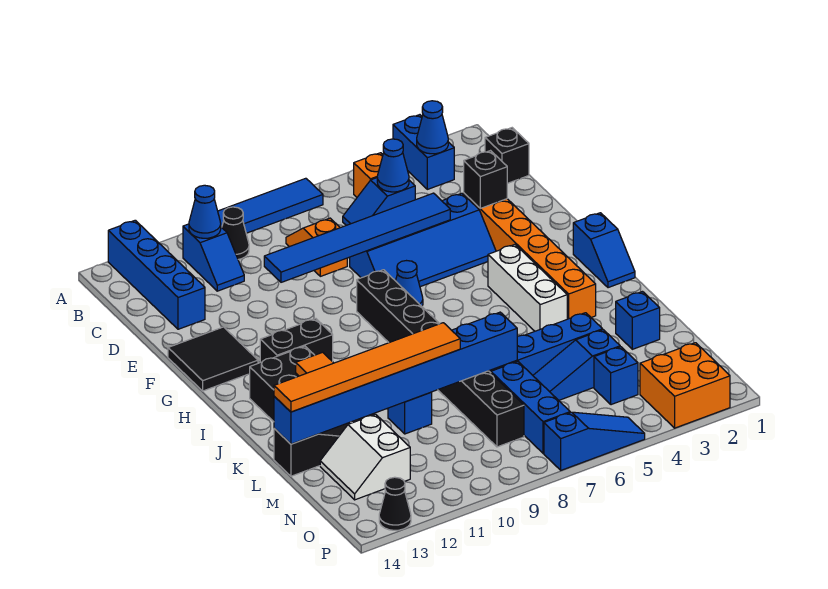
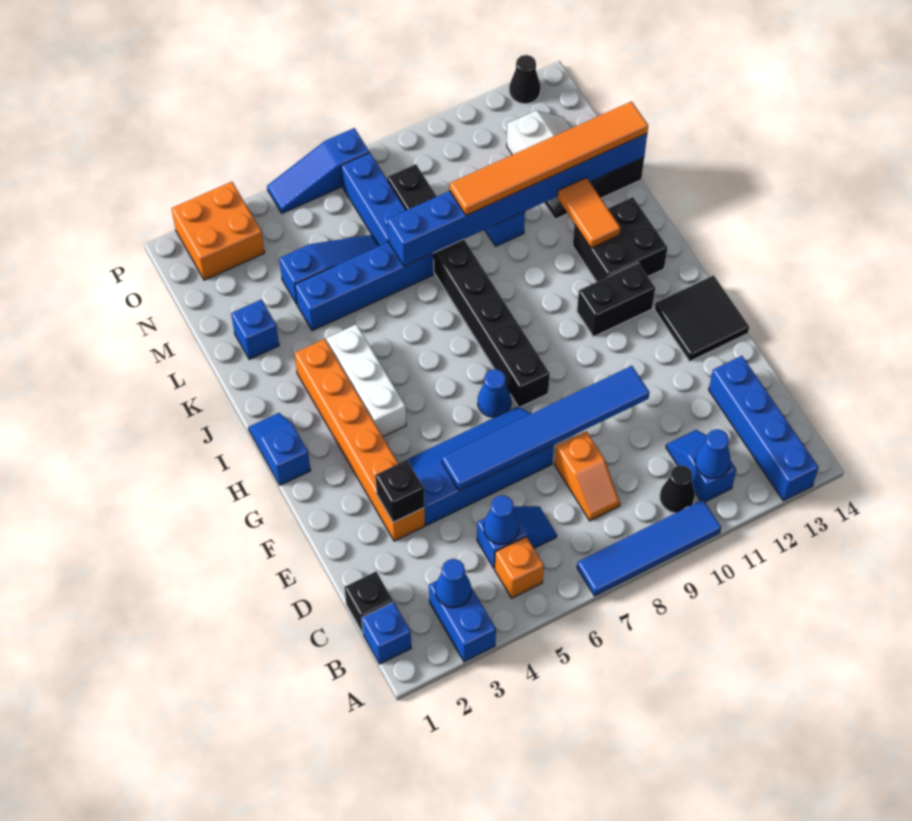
blue brick N4 level 1 -> blue brick B1 level 1

